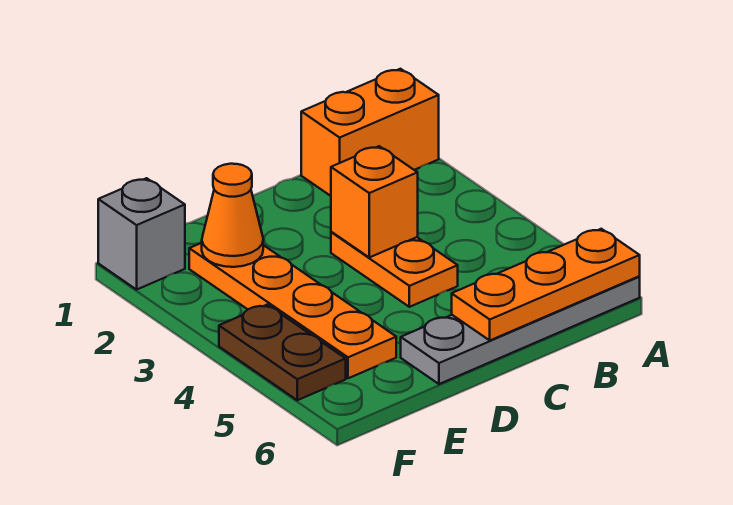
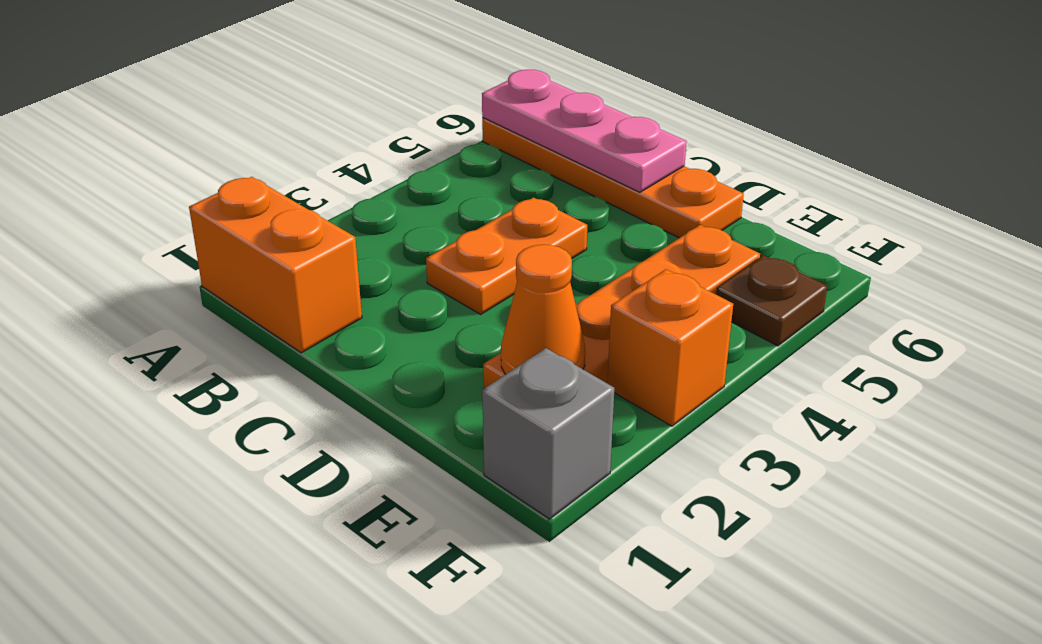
grey plate A6:D6 level 1 -> orange plate A6:D6 level 1
orange plate A6:C6 level 2 -> pink plate A6:C6 level 2
orange brick C3 level 2 -> orange brick F3 level 1
brown plate F4:F5 level 1 -> brown plate F5 level 1

